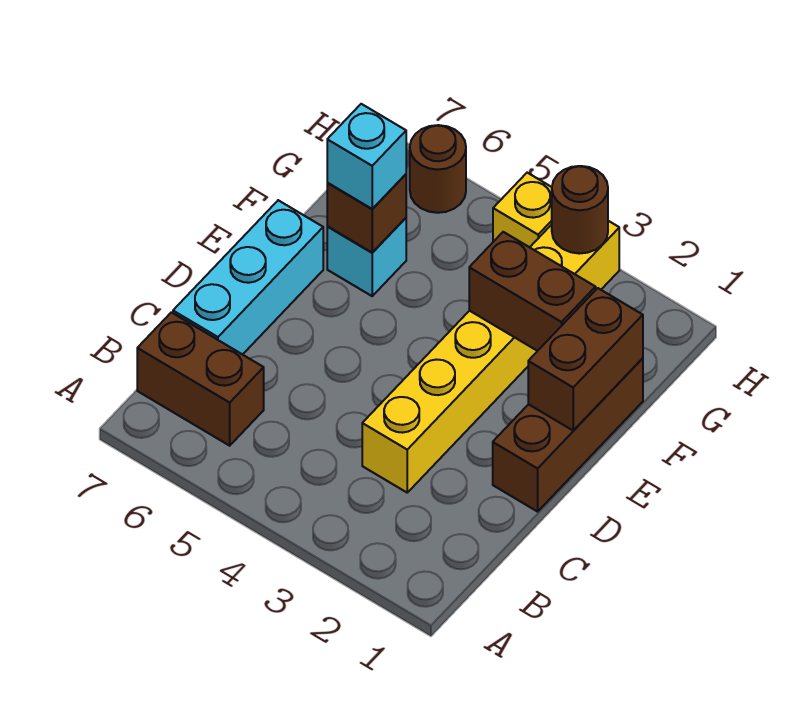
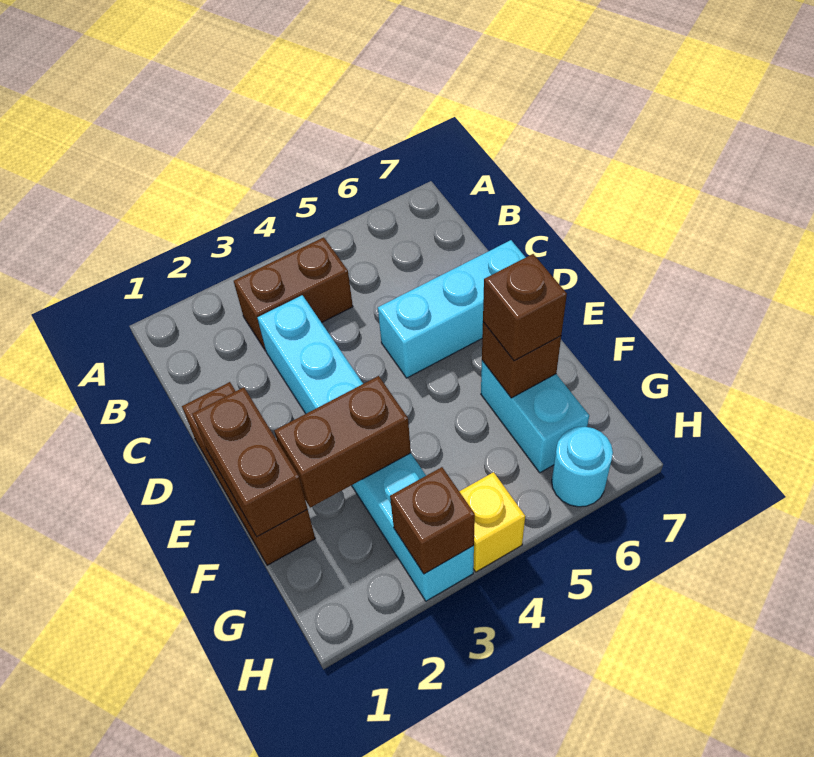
brown brick B6:B7 level 1 -> brown brick B3:B4 level 1
yellow brick C3:H3 level 1 -> cyan brick C3:H3 level 1
cyan brick C7:E7 level 1 -> cyan brick D5:D7 level 1
cyan brick F6 level 1 -> cyan brick F6:G6 level 1
cyan brick F6 level 3 -> brown brick F6 level 3
brown round brick H3 level 2 -> brown brick H3 level 2
brown round brick H6 level 1 -> cyan round brick H6 level 1

